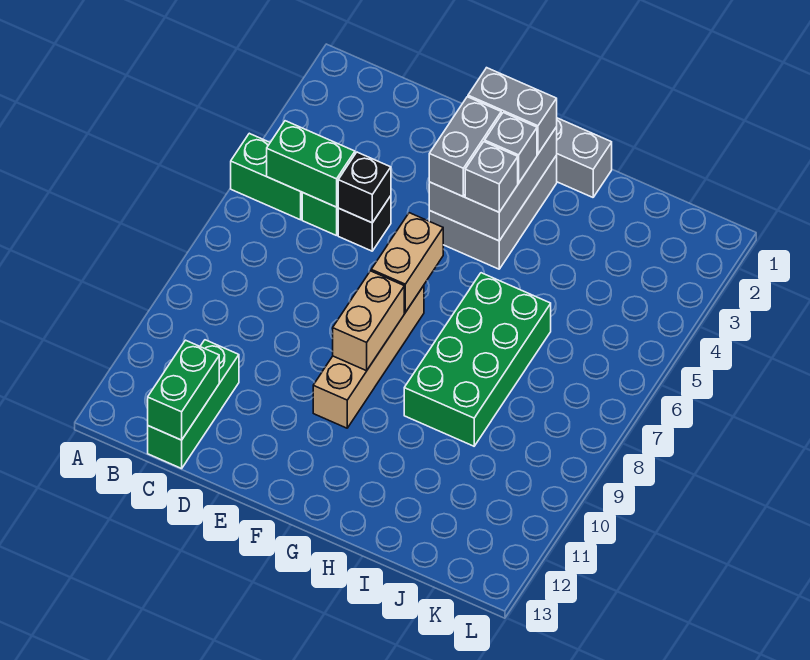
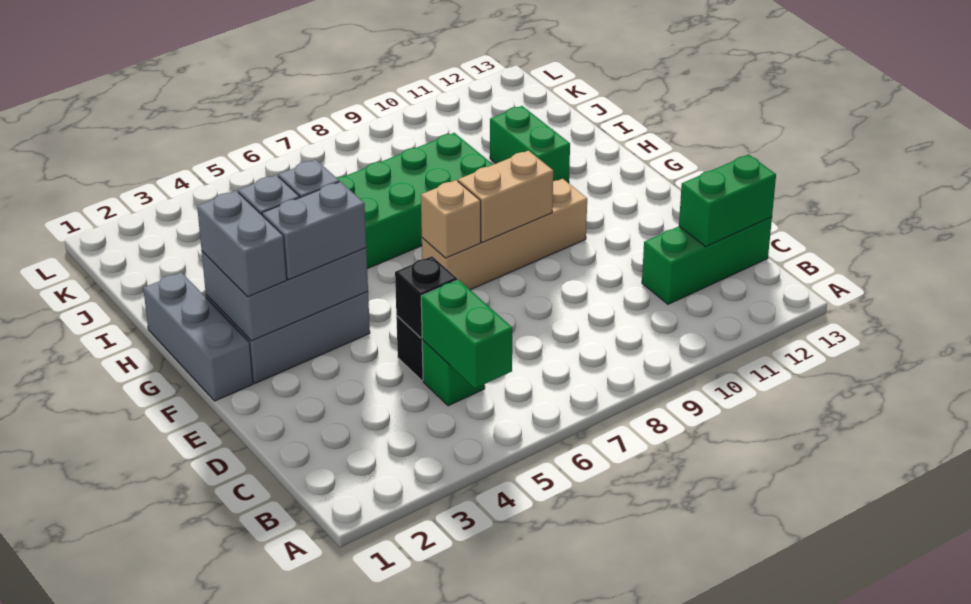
green brick A5:B5 level 1 -> green brick H11:I11 level 1
tan brick F6:F7 level 2 -> tan brick F7 level 2

